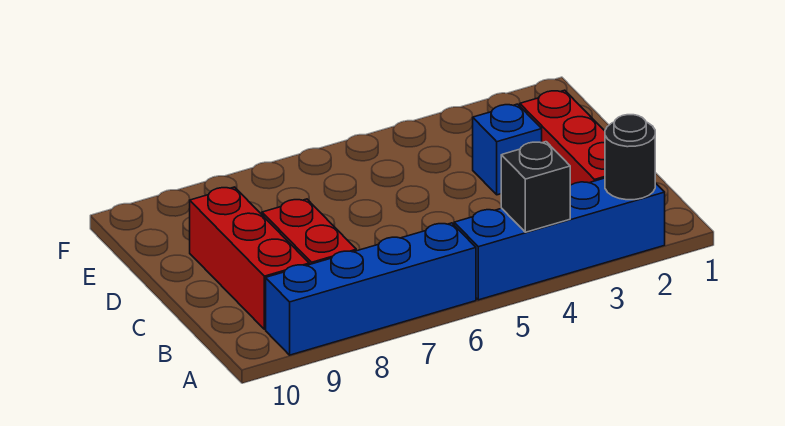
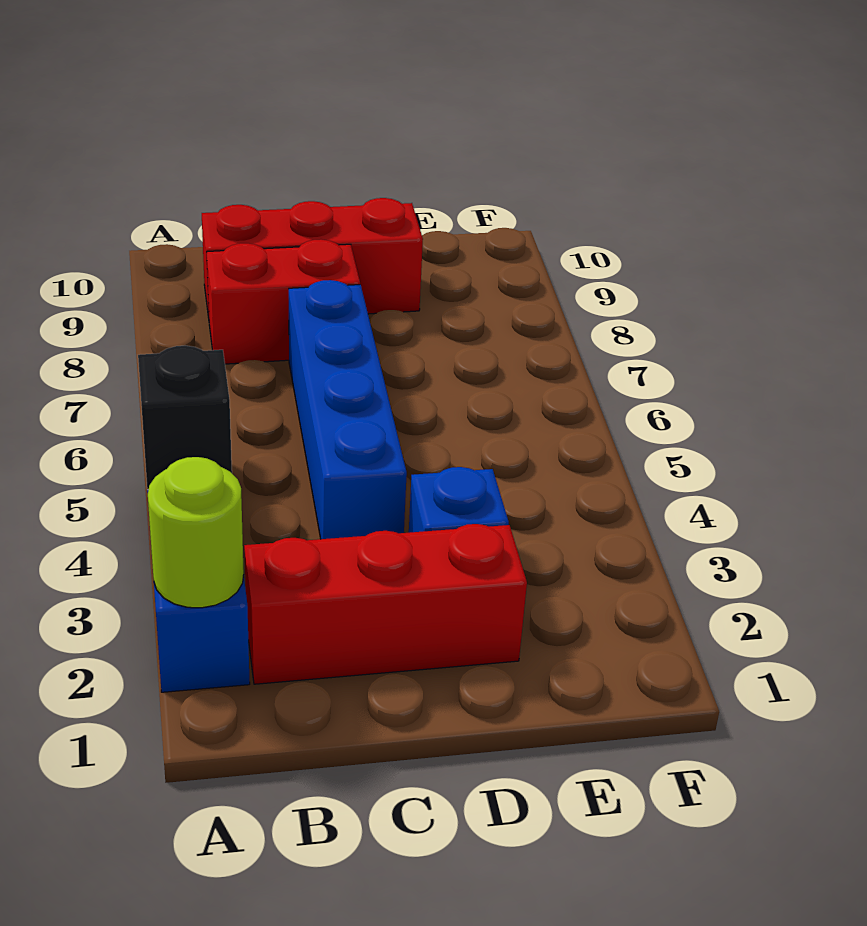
black round brick A2 level 2 -> lime round brick A2 level 2
blue brick A6:A9 level 1 -> blue brick C4:C7 level 1

